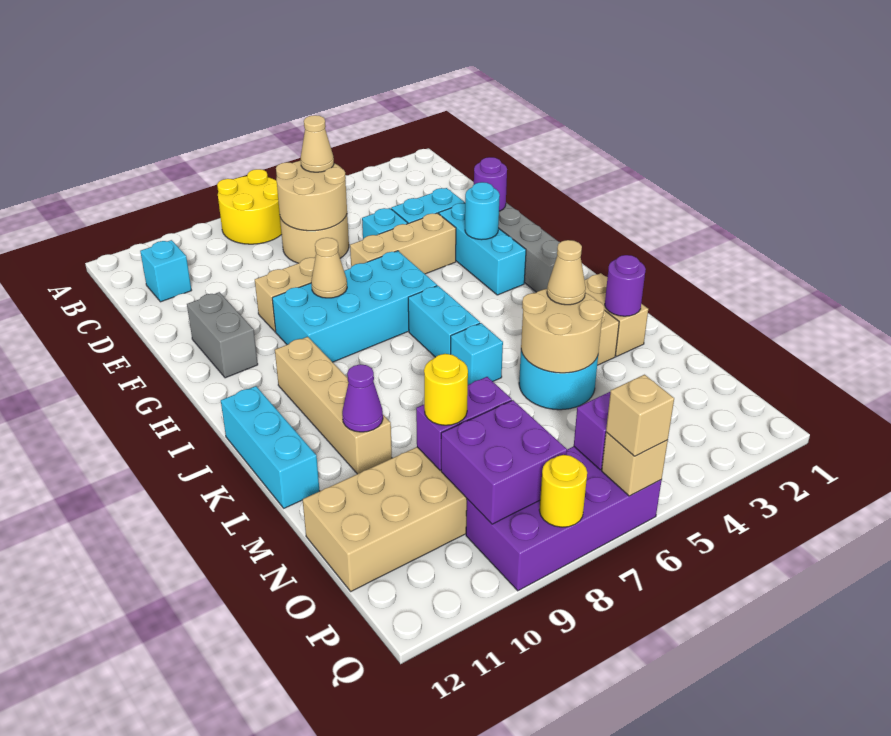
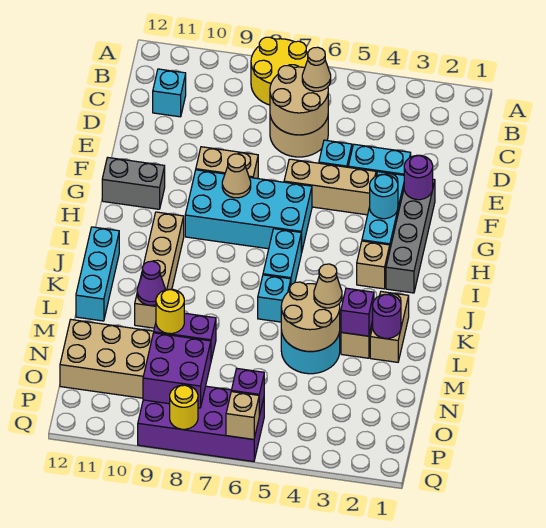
grey brick F11:G11 level 1 -> grey brick G11:G12 level 1
none -> purple brick L3 level 2
tan brick Q6 level 3 -> tan brick I3 level 1

